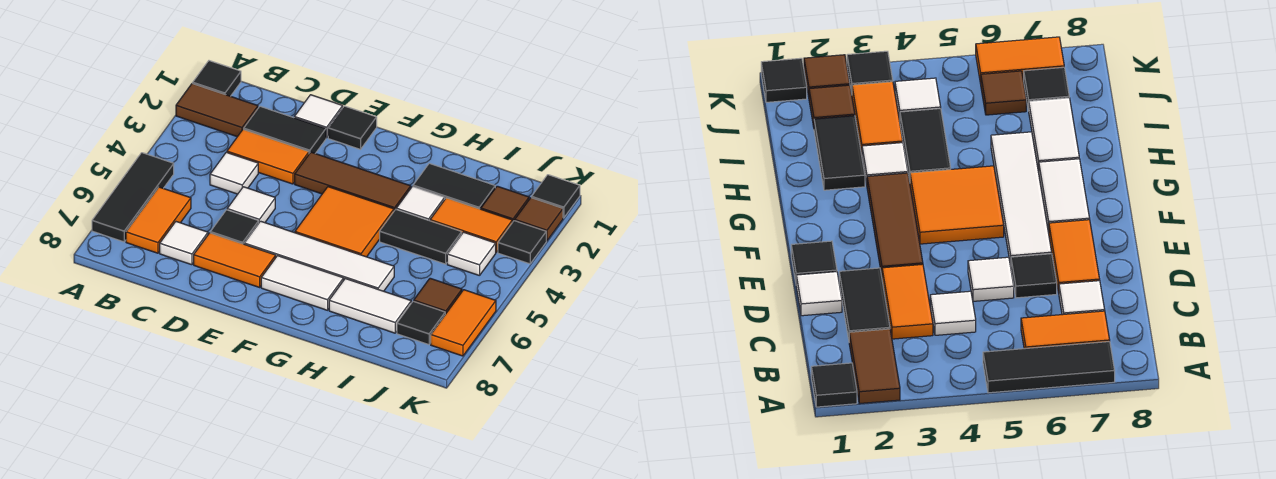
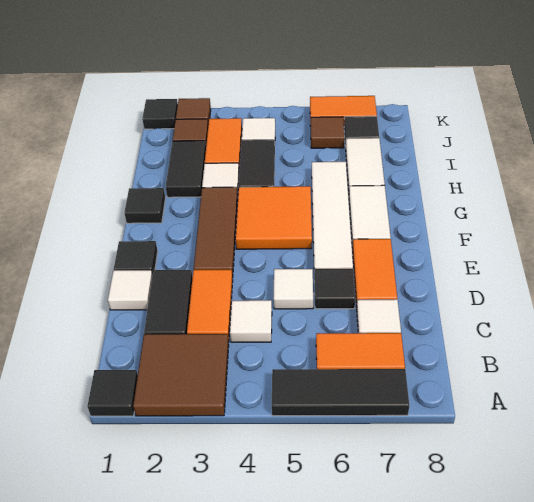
brown tile A2:B2 level 1 -> brown tile A2:B3 level 1
black tile K3 level 1 -> black tile G1 level 1

